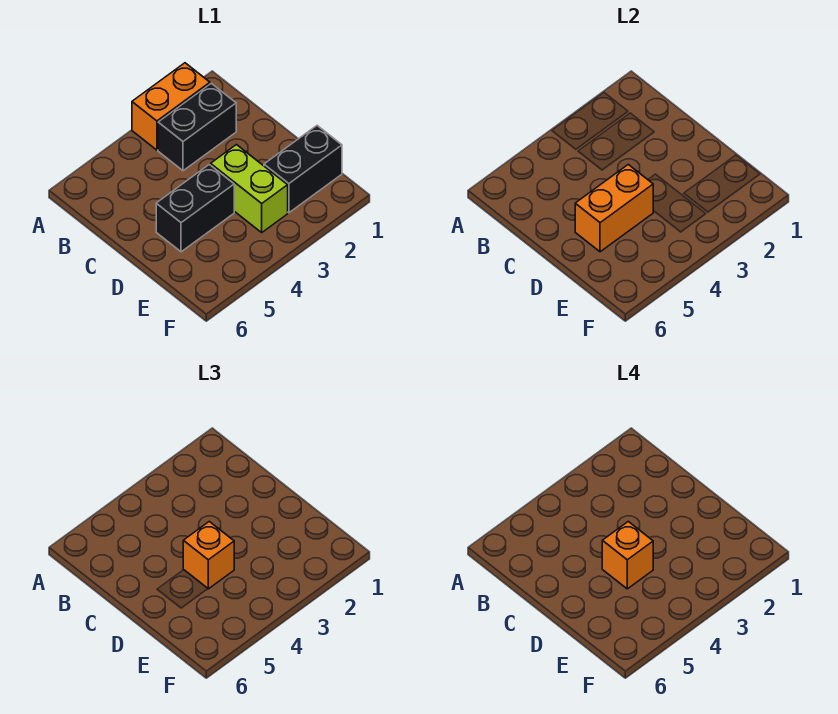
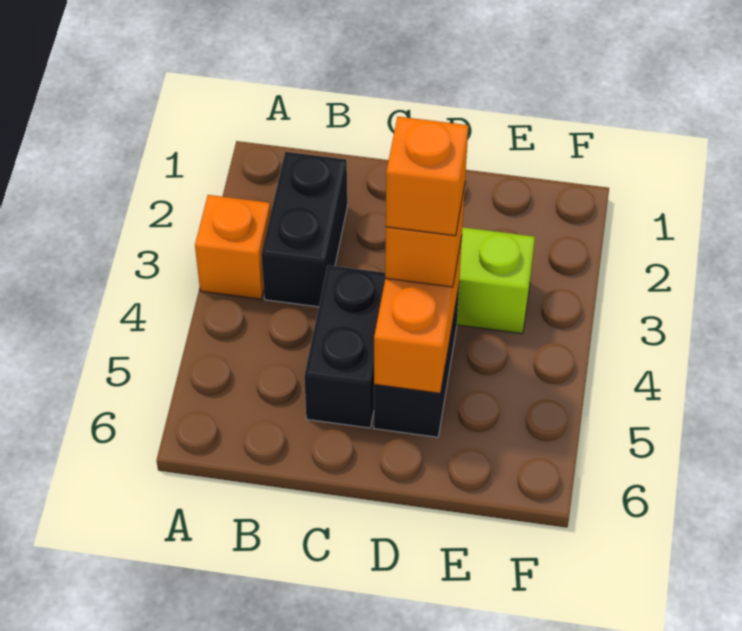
orange brick A2:A3 level 1 -> orange brick A3 level 1
black brick E1:E2 level 1 -> black brick C4:C5 level 1

